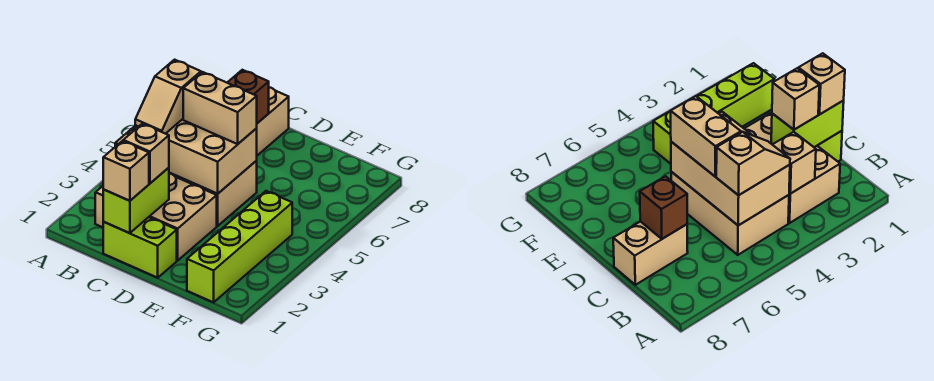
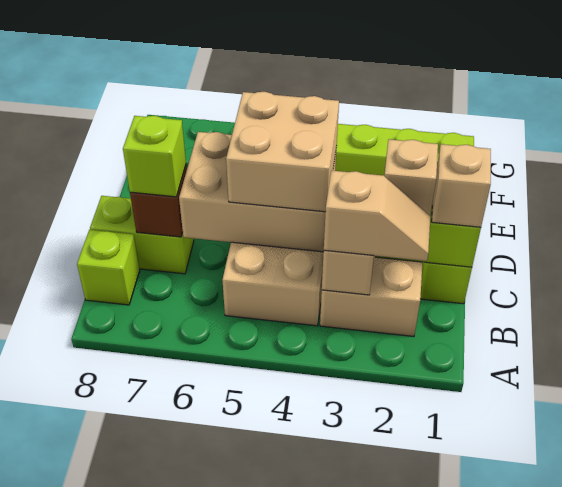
tan brick B4:D5 level 2 -> tan brick C4:D6 level 2
tan slope B4:B5 level 3 top 5 -> tan slope B2:B3 level 3 top 3
none -> lime brick B8 level 1
tan brick C5:D5 level 3 -> tan brick C4:D5 level 3
tan brick C7:C8 level 1 -> lime brick C7:C8 level 1
none -> lime brick C7 level 3

